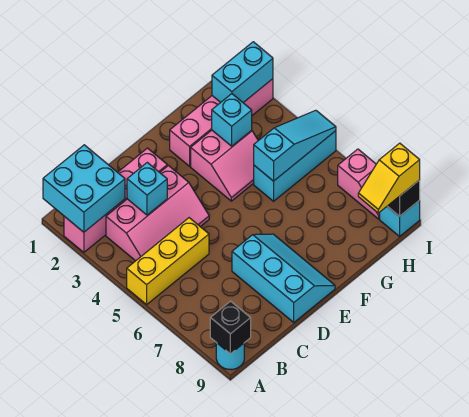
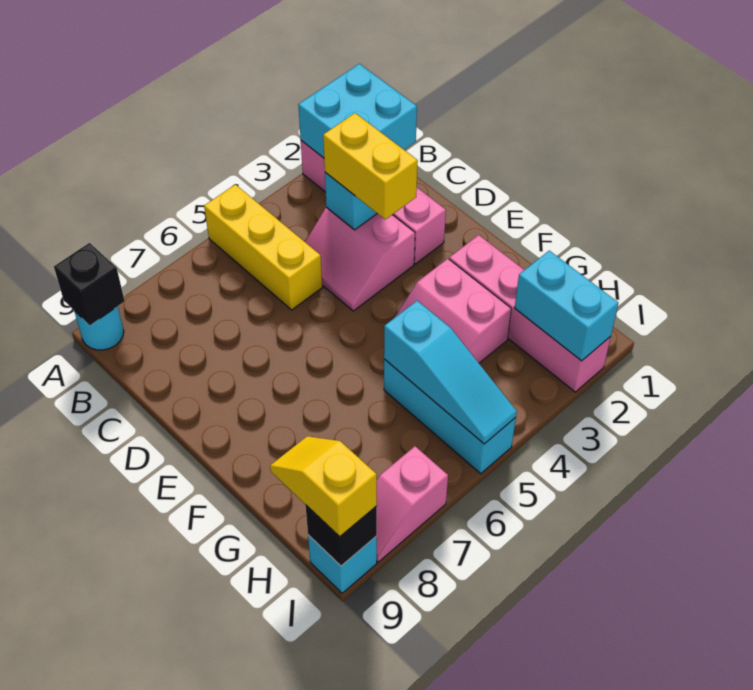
pink slope B3:D4 level 1 top 3 -> pink slope C3:D4 level 1 top 3
none -> yellow brick C3:D3 level 3
cyan slope D7:E9 level 1 top D -> none
cyan brick G3 level 2 -> none

